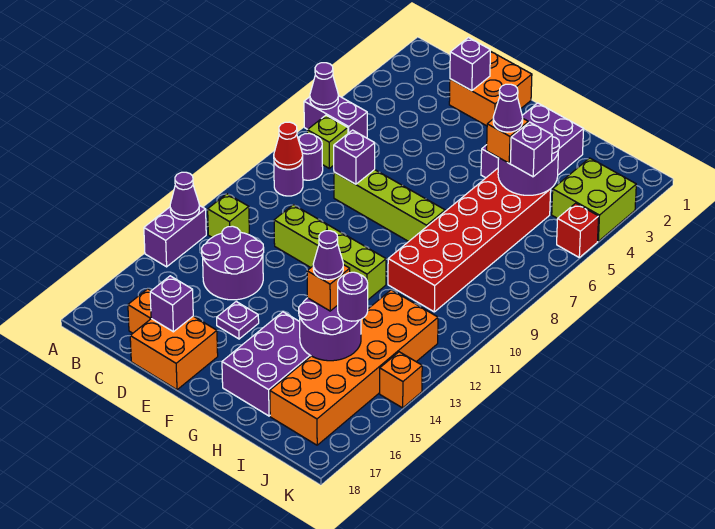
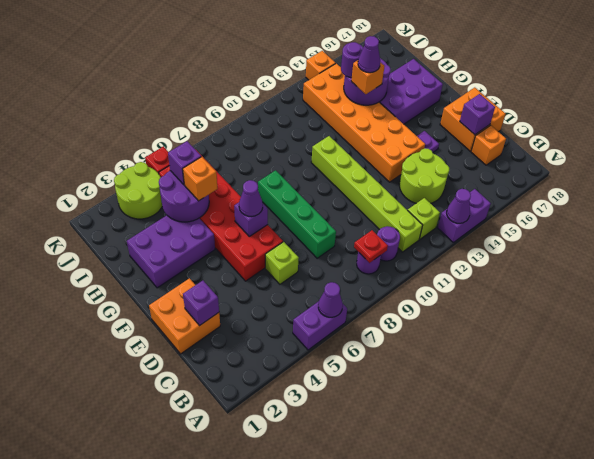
purple brick A6:B6 level 1 -> purple brick A5:A6 level 1
lime brick B7 level 1 -> lime brick D6 level 1
purple round brick B8 level 1 -> purple round brick B10 level 1
red cone B9 level 2 -> red plate B9 level 2
purple round brick C13:D14 level 1 -> lime round brick C13:D14 level 1
lime brick D8:G8 level 1 -> green brick D8:G8 level 1
purple brick D8 level 2 -> purple brick F6 level 2
lime brick D11:G11 level 1 -> lime brick B11:G11 level 1
red brick H5:I10 level 1 -> red brick E5:J6 level 1
purple cone H5 level 4 -> purple cone F6 level 3
orange brick I12:J17 level 1 -> orange brick E13:J14 level 1
lime brick J3:K4 level 1 -> lime round brick J3:K4 level 1

